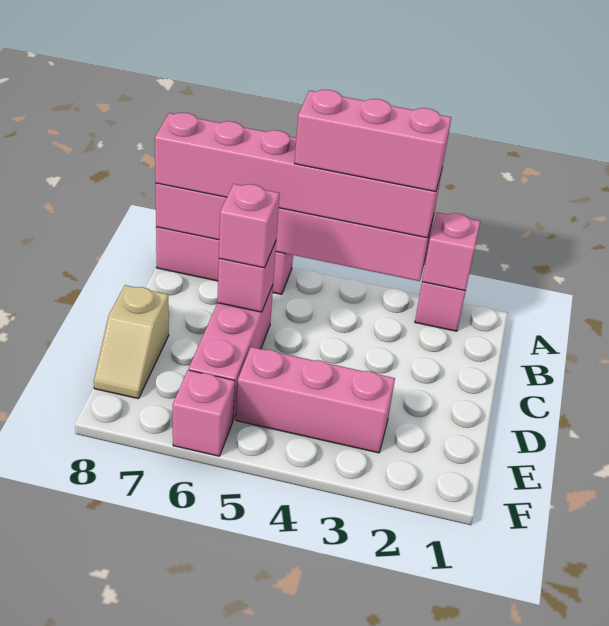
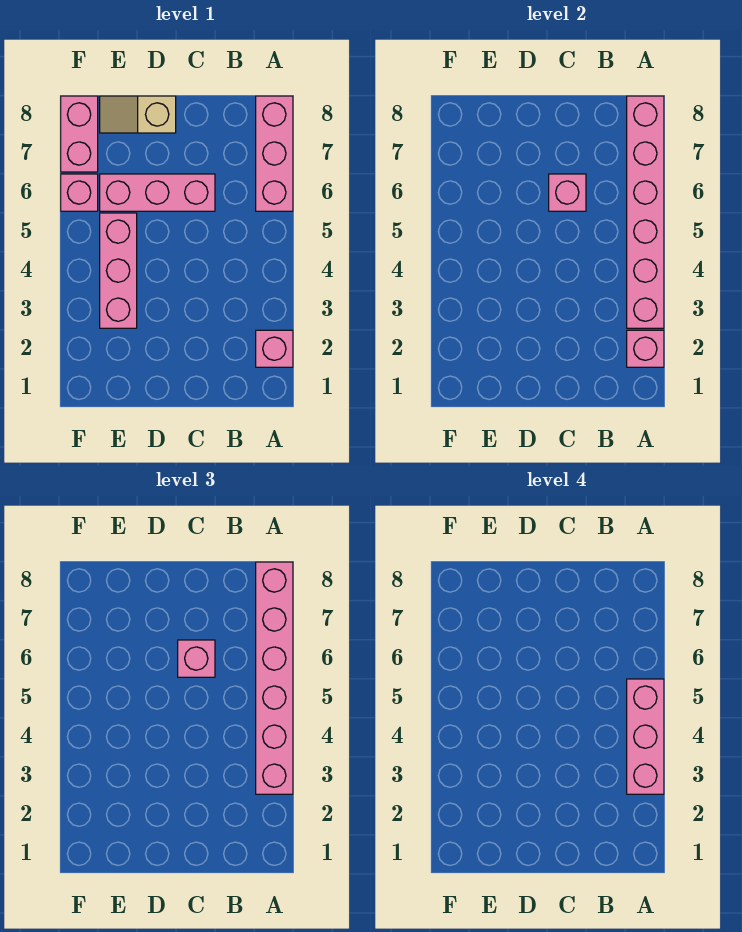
none -> pink brick F7:F8 level 1

